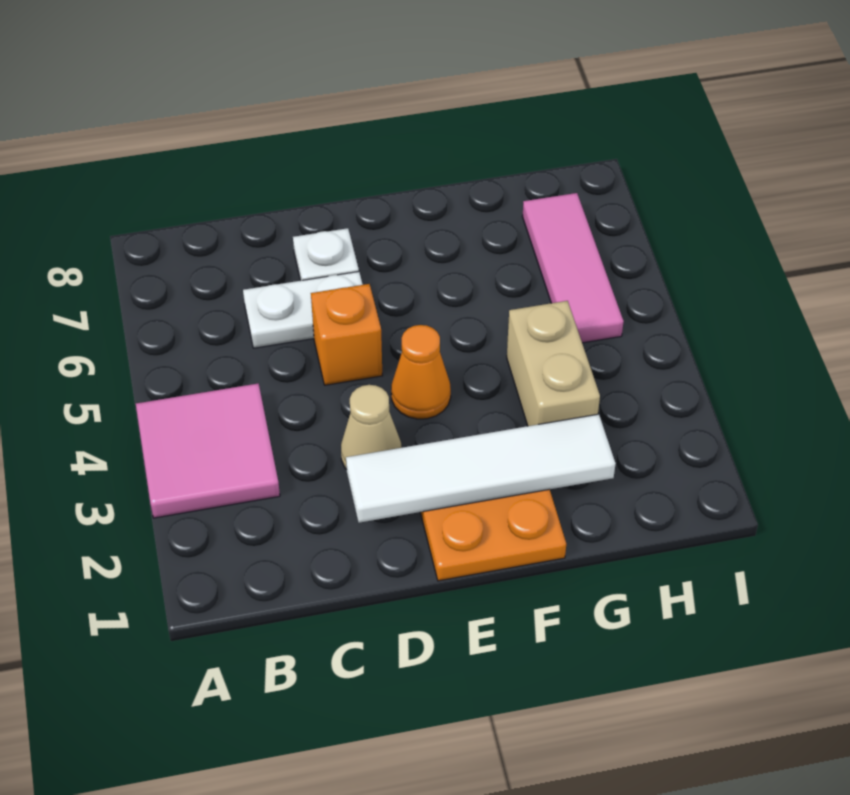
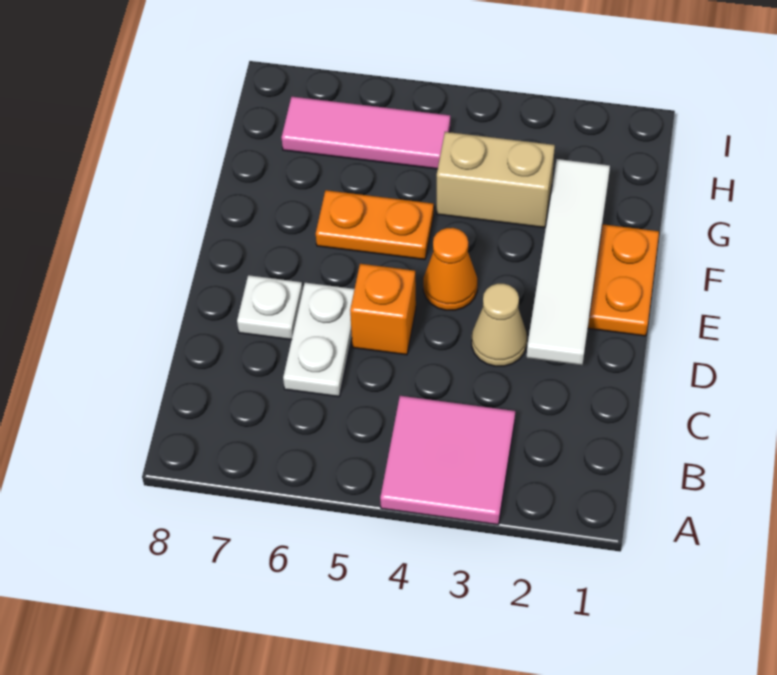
none -> orange plate F5:F6 level 1

